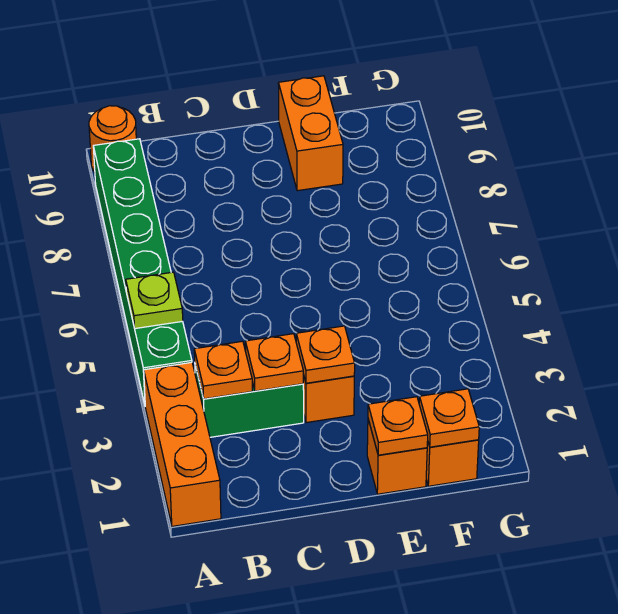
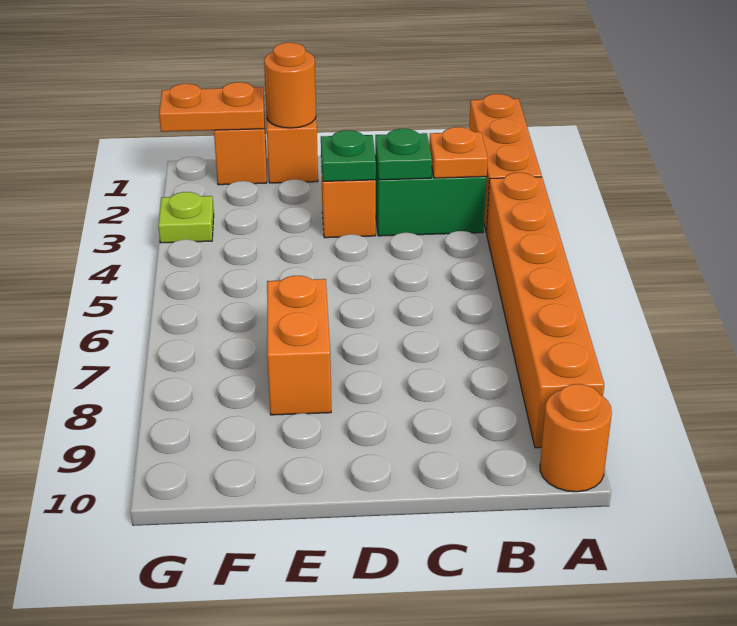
green brick A4:A9 level 1 -> orange brick A4:A9 level 1
lime plate A5 level 2 -> lime plate G3 level 1
orange plate C3 level 2 -> green plate C3 level 2
orange plate D3 level 2 -> green plate D3 level 2
orange plate E1 level 2 -> orange round brick E1 level 2
orange brick E9:E10 level 1 -> orange brick E7:E8 level 1
orange plate F1 level 2 -> orange plate F1:G1 level 2

